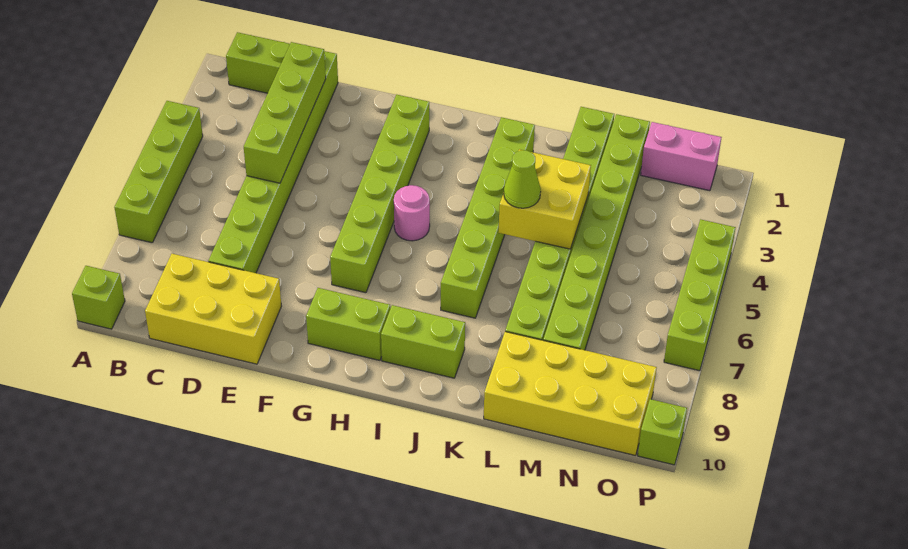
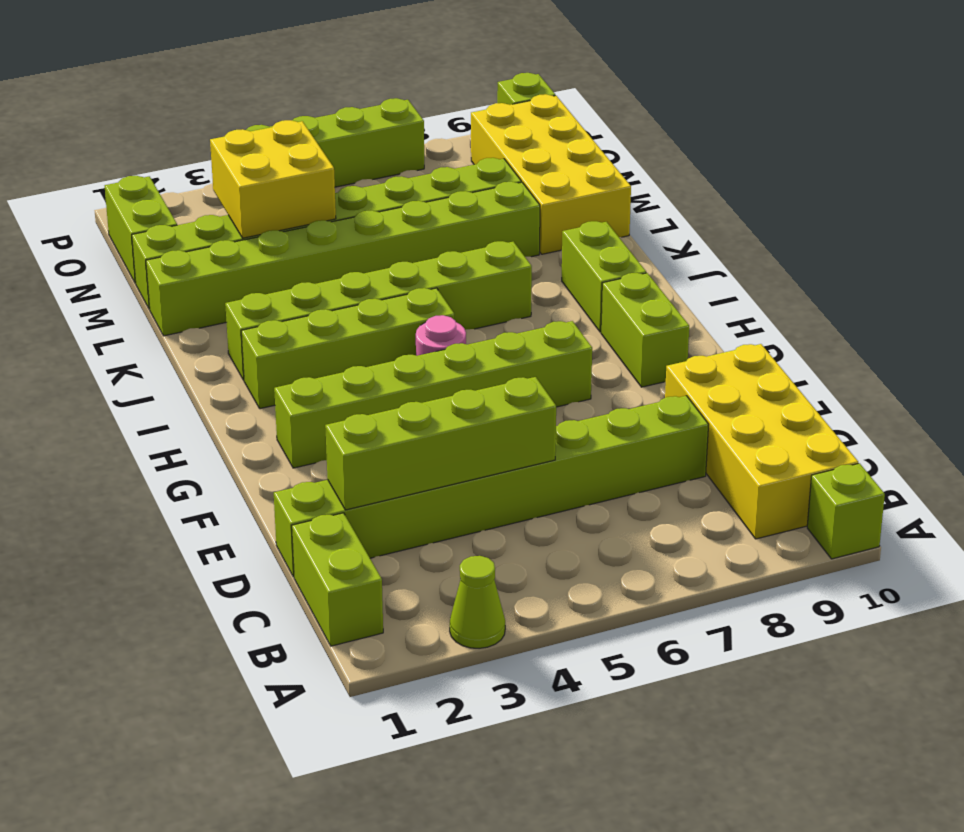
lime brick A4:A7 level 1 -> lime brick I2:I5 level 1
yellow brick C9:E10 level 1 -> yellow brick B9:E10 level 1
yellow brick K4:L5 level 2 -> yellow brick M3:N4 level 2
lime cone K5 level 3 -> lime cone A3 level 1
pink brick N1:O1 level 1 -> lime brick N1:O1 level 1

